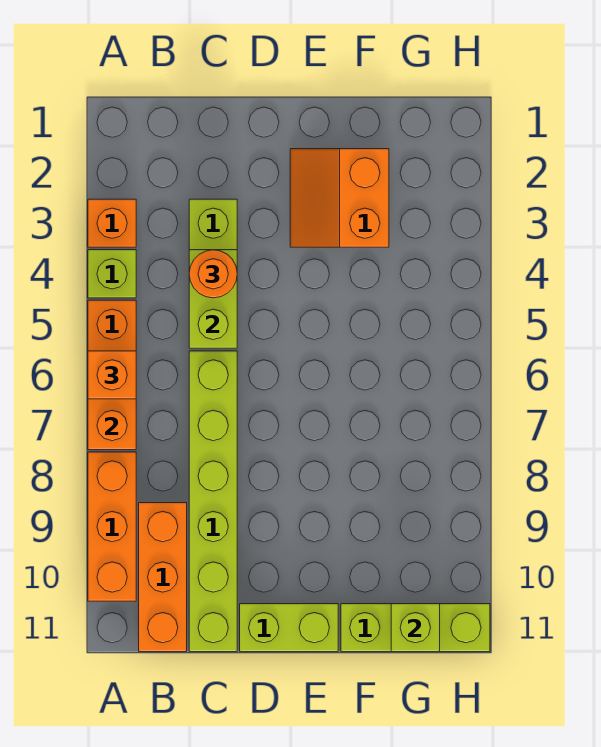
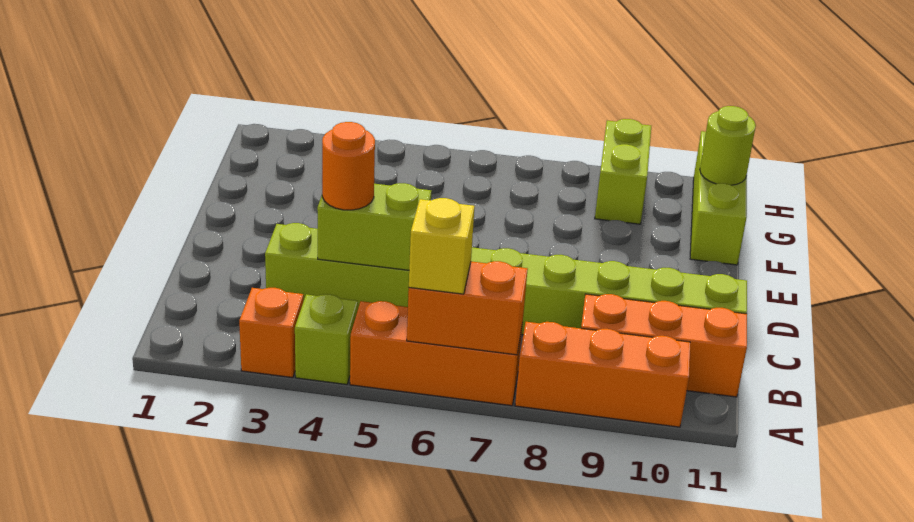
orange brick A6 level 3 -> yellow brick A6 level 3
lime brick D11:E11 level 1 -> lime brick G9:H9 level 1
orange slope E2:F3 level 1 top F -> none
lime brick G11 level 2 -> lime round brick G11 level 2

